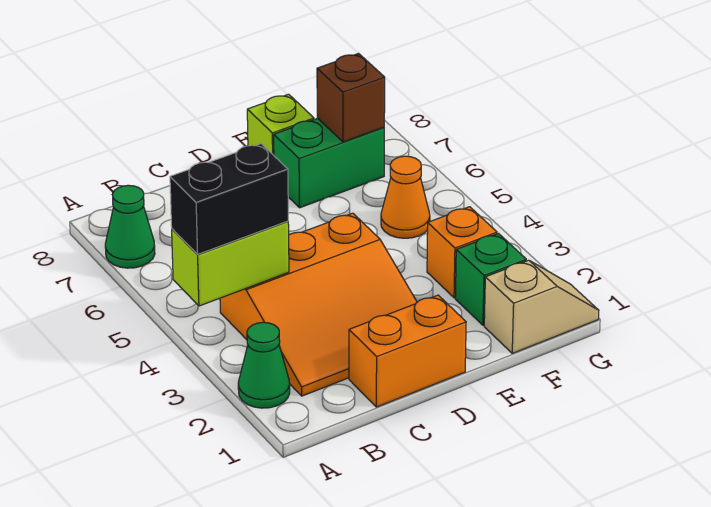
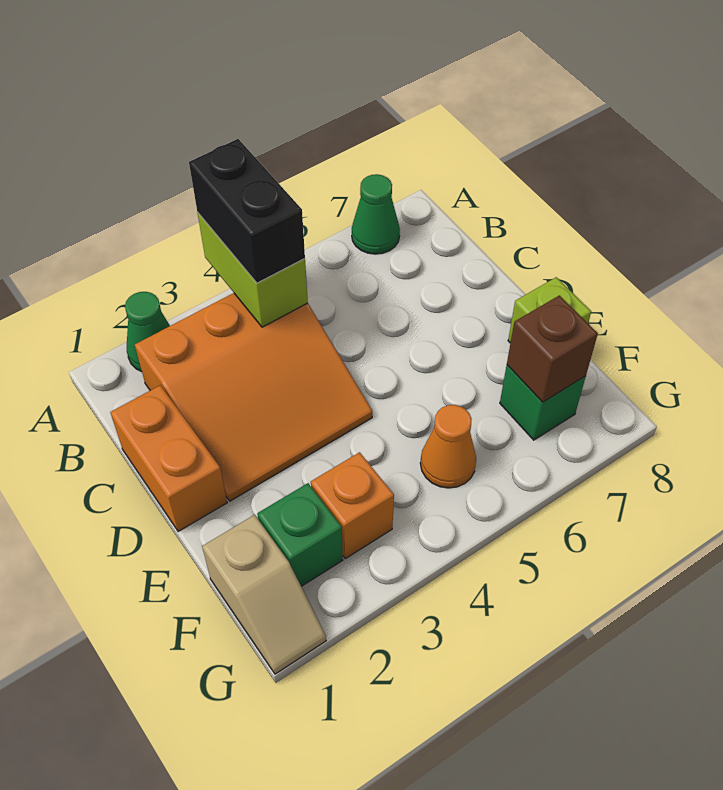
orange slope B2:D4 level 1 top 4 -> orange slope B2:D4 level 1 top B
green brick E7:F7 level 1 -> green brick F7 level 1

